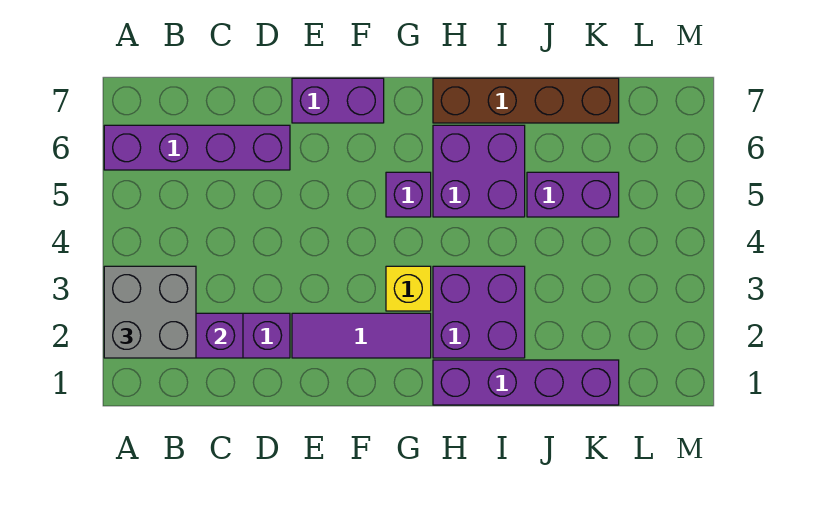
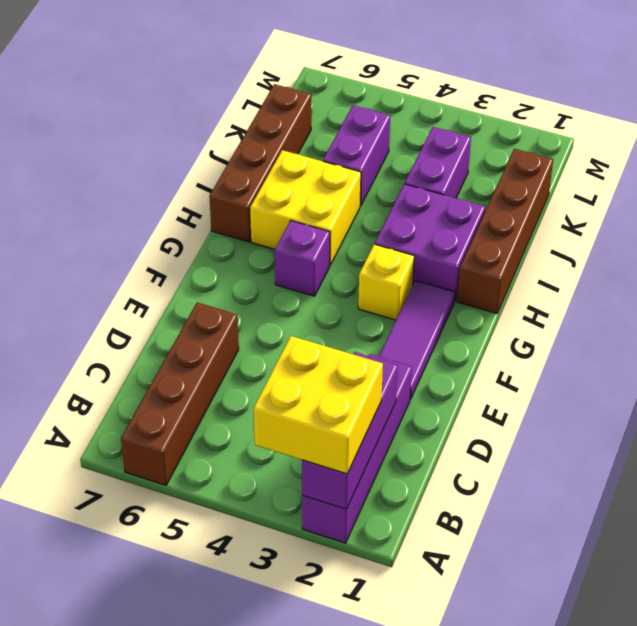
grey brick A2:B3 level 3 -> yellow brick A2:B3 level 3
purple brick A6:D6 level 1 -> brown brick A6:D6 level 1
purple brick E7:F7 level 1 -> purple brick J3:K3 level 1
purple brick H1:K1 level 1 -> brown brick H1:K1 level 1
purple brick H5:I6 level 1 -> yellow brick H5:I6 level 1

